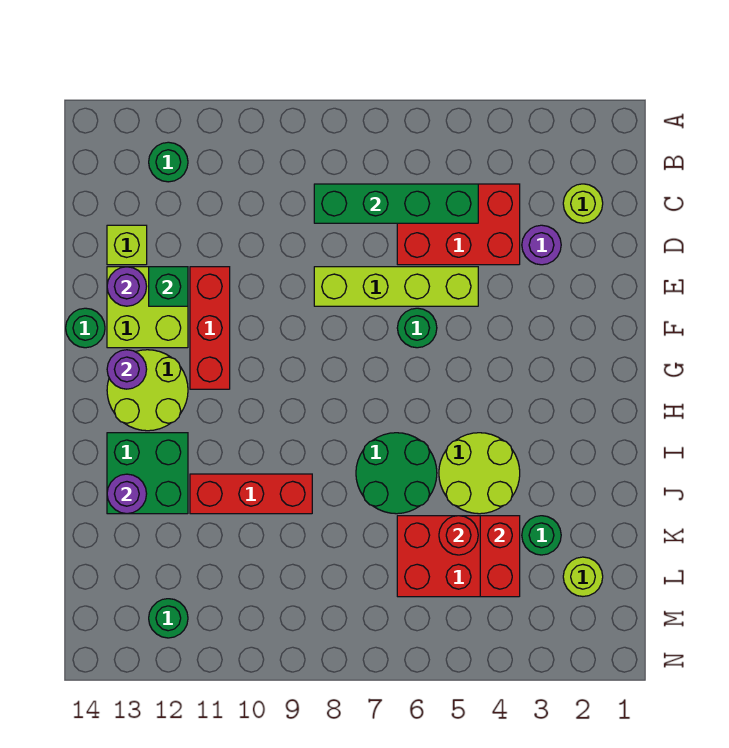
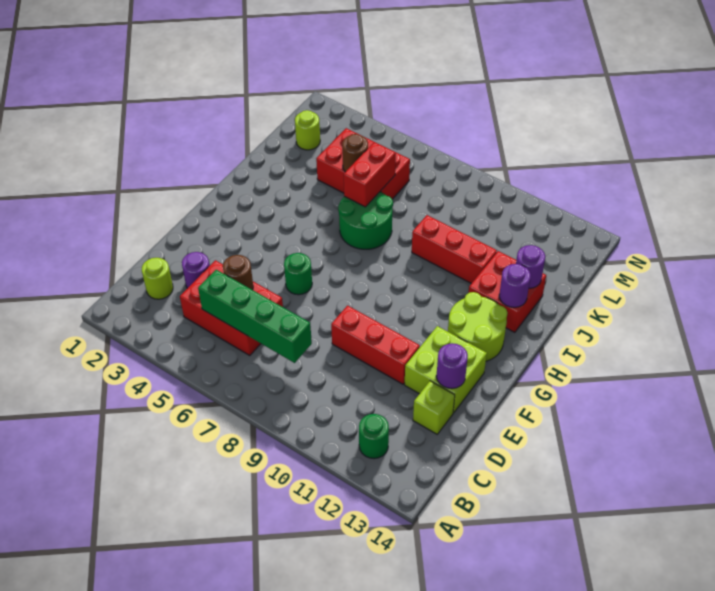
none -> brown round brick D5 level 2
lime brick E5:E8 level 1 -> none
red brick E11:G11 level 1 -> red brick E9:E11 level 1
green brick E12 level 2 -> none
green round brick F14 level 1 -> none
purple round brick G13 level 2 -> purple round brick I13 level 2
lime round brick I4:J5 level 1 -> none
green brick I12:J13 level 1 -> red brick I12:J13 level 1
green round brick K3 level 1 -> none
red brick K4:L4 level 2 -> red brick J6:K6 level 2
red round brick K5 level 2 -> brown round brick K5 level 2
green round brick M12 level 1 -> none

